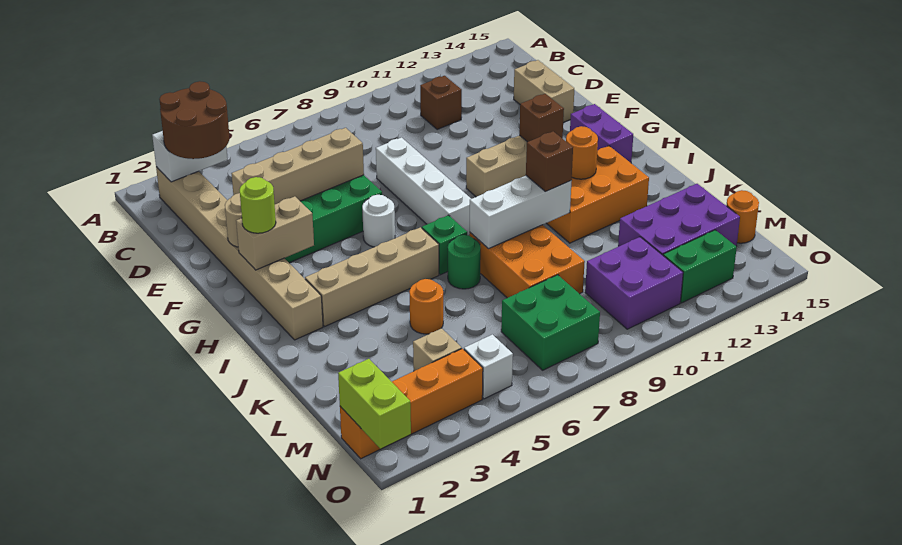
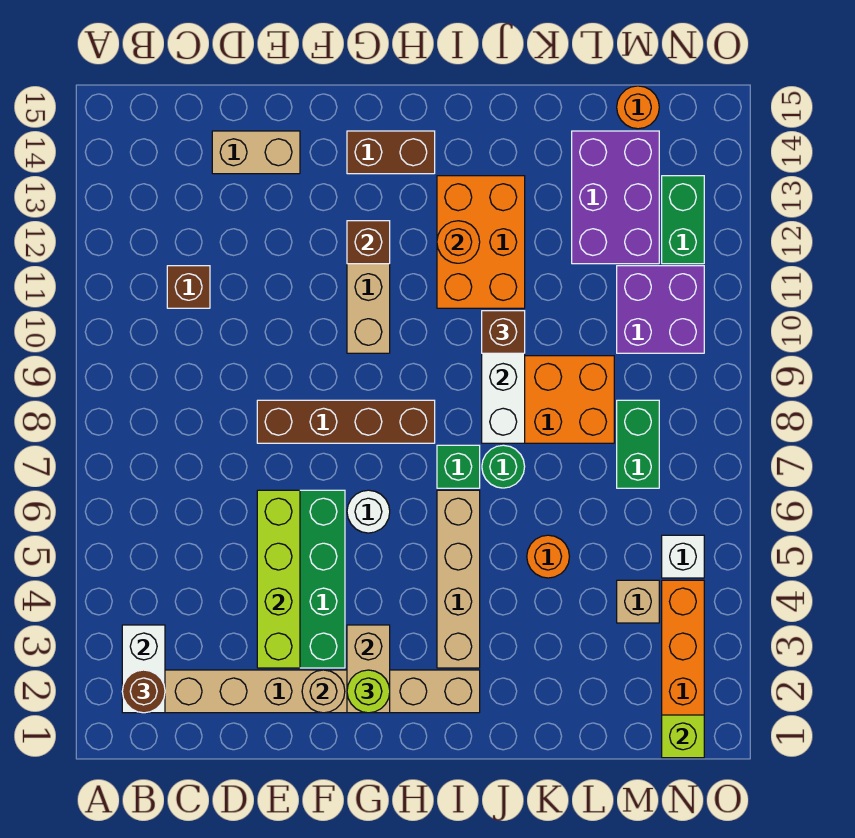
brown round brick B2:C3 level 3 -> brown round brick B2 level 3
tan brick E3:E6 level 2 -> lime brick E3:E6 level 2
white brick E8:H8 level 1 -> brown brick E8:H8 level 1
purple brick G14:H14 level 1 -> brown brick G14:H14 level 1
green brick M7:N8 level 1 -> green brick M7:M8 level 1
lime brick N1:O1 level 2 -> lime brick N1 level 2

